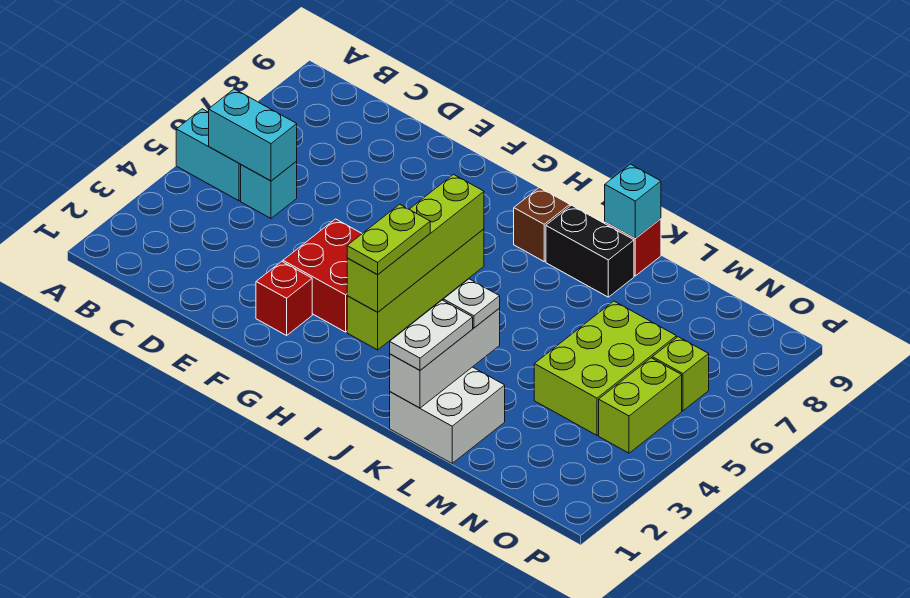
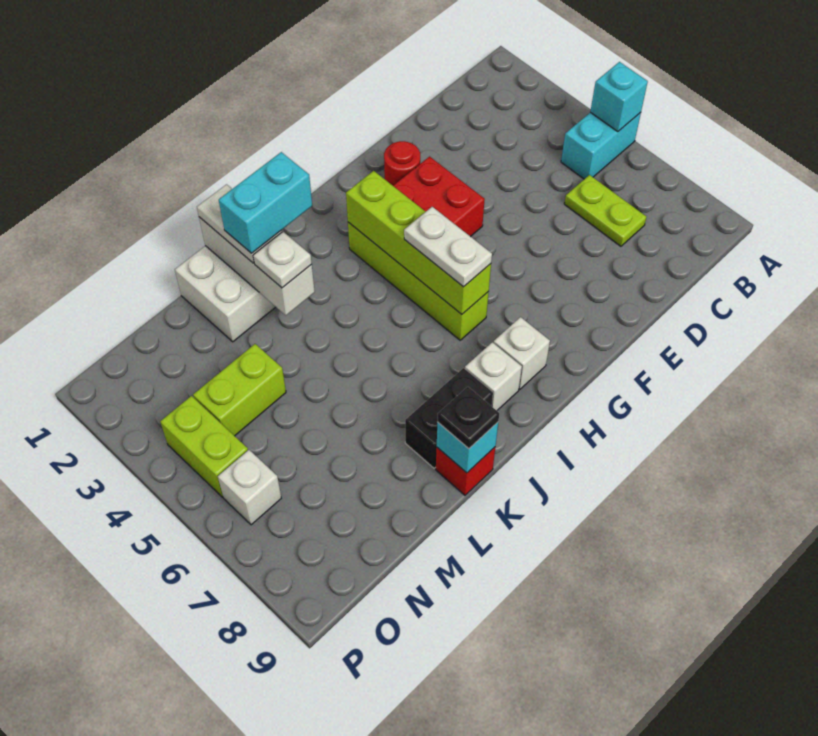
cyan brick B5:C5 level 2 -> cyan brick J2:K2 level 4
cyan brick C5 level 1 -> cyan brick A5 level 2
red brick F2 level 1 -> red round brick F2 level 1
lime plate H3:H4 level 3 -> lime plate C6:C7 level 1
none -> white plate H5:H6 level 3
none -> white brick H8 level 1
brown brick I8 level 1 -> white brick I8 level 1
none -> black plate K9 level 3
lime brick M4:N6 level 1 -> lime brick M4:N4 level 1
lime brick O6 level 1 -> white brick O6 level 1

